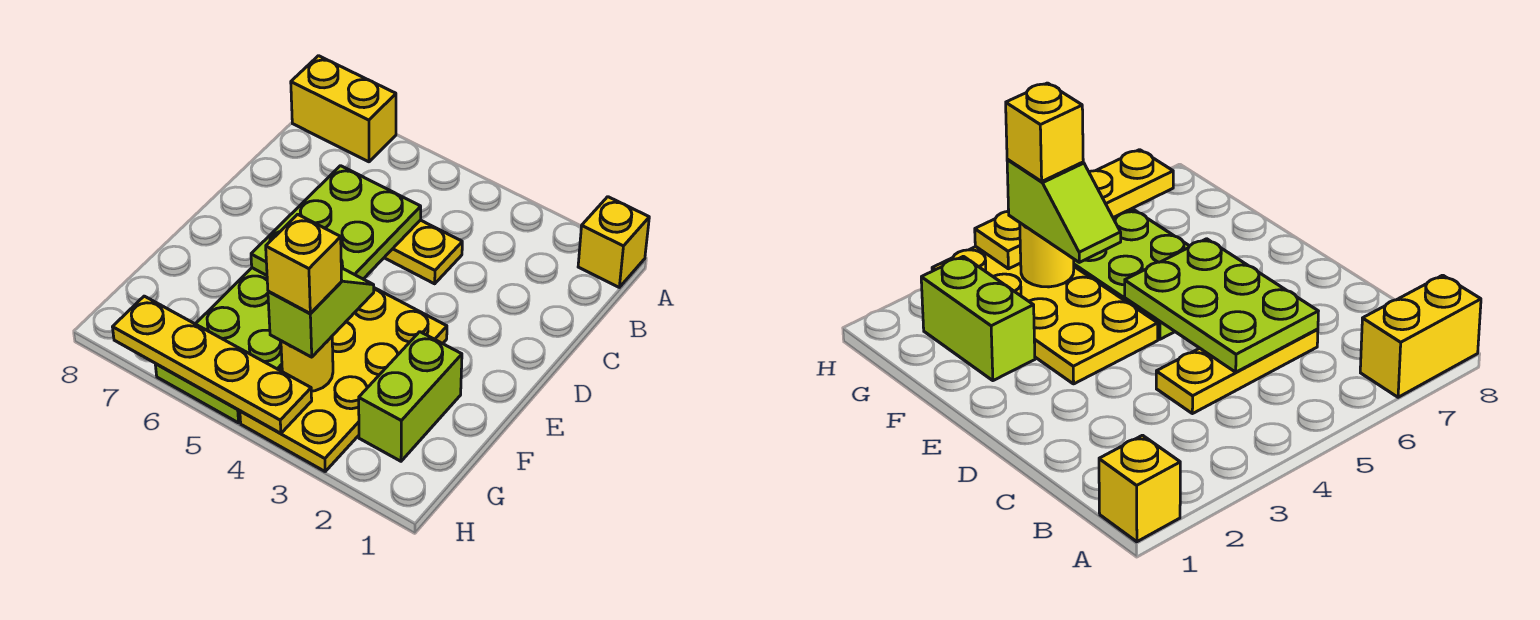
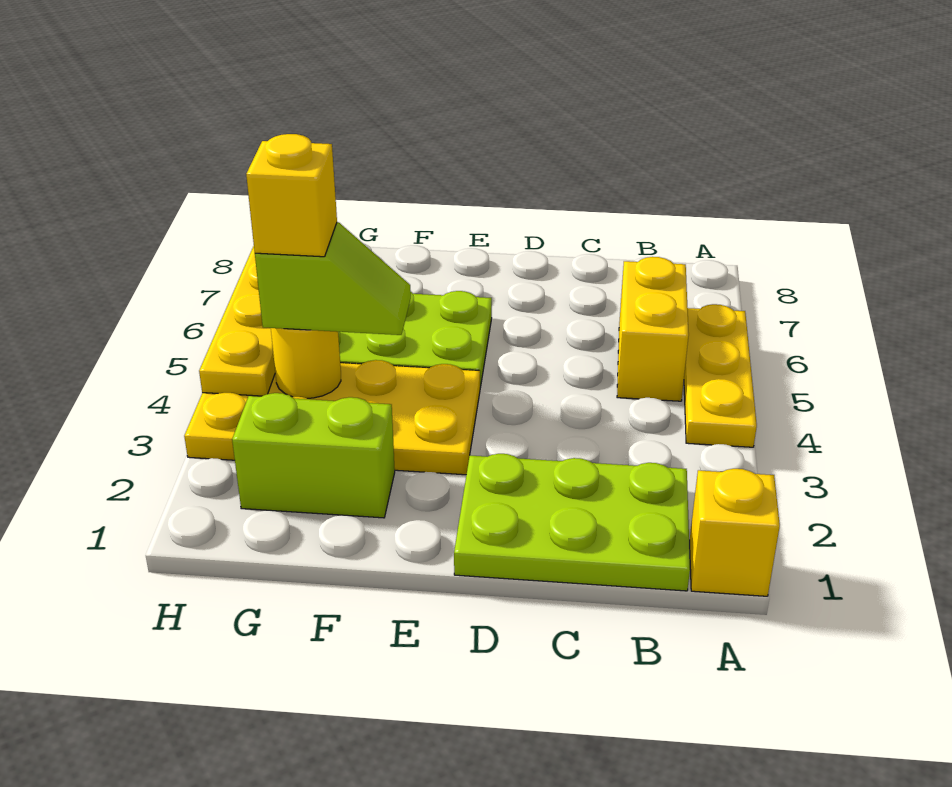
yellow brick A7:A8 level 1 -> yellow brick B5:B6 level 1
yellow plate C4:C6 level 1 -> yellow plate A4:A6 level 1
lime plate C5:E6 level 2 -> lime plate B1:D2 level 1

